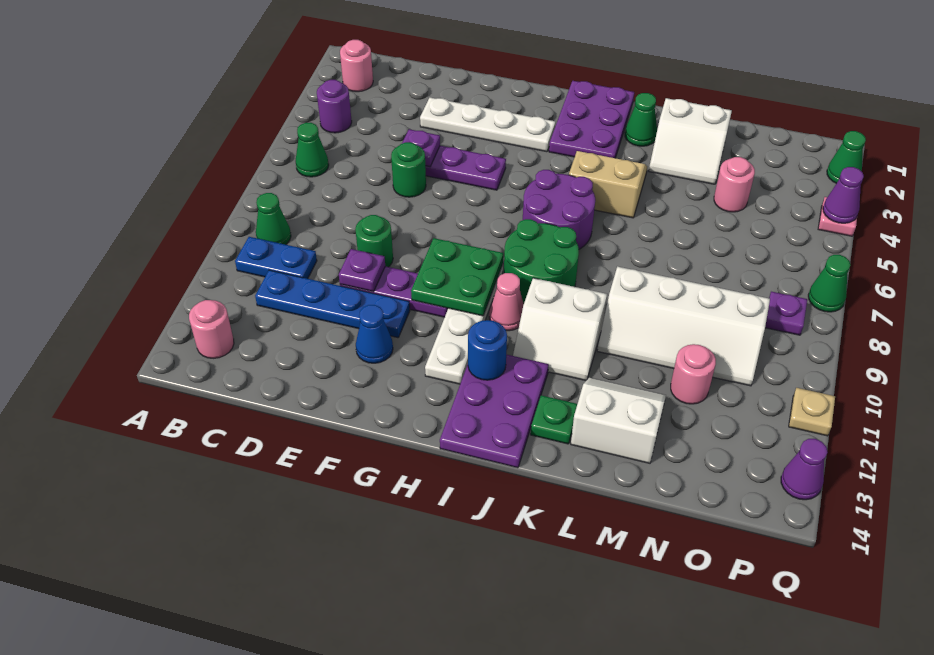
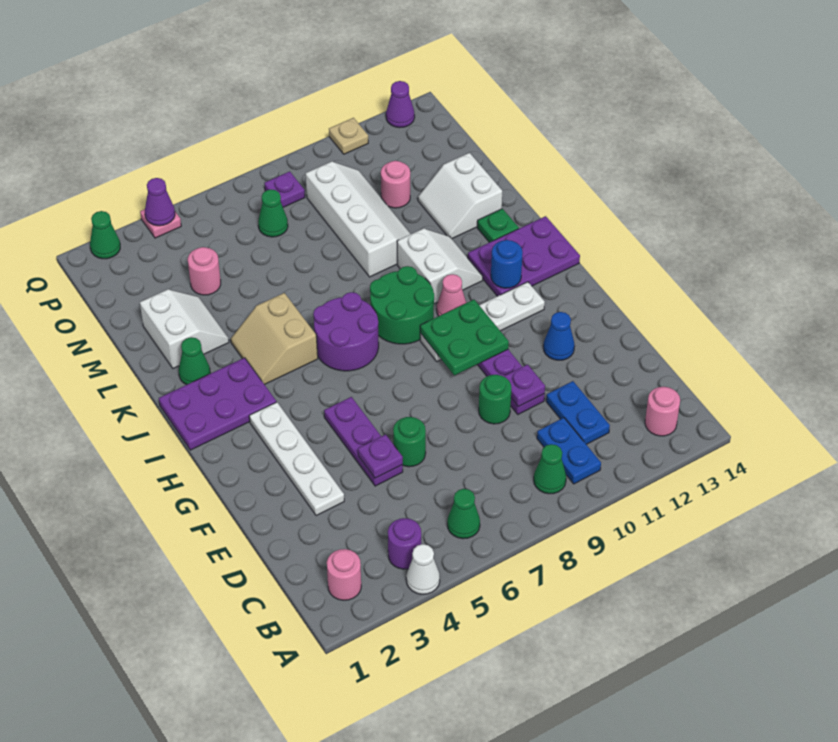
none -> white cone A4 level 1
blue plate C11:F11 level 1 -> blue plate C11:D11 level 1
green cone Q7 level 1 -> green cone O7 level 1

